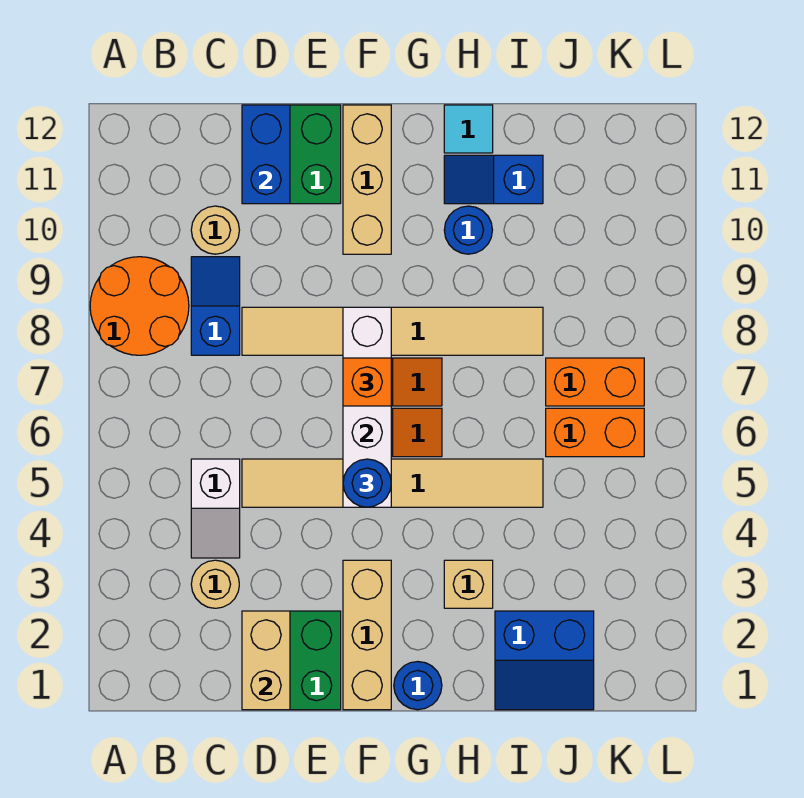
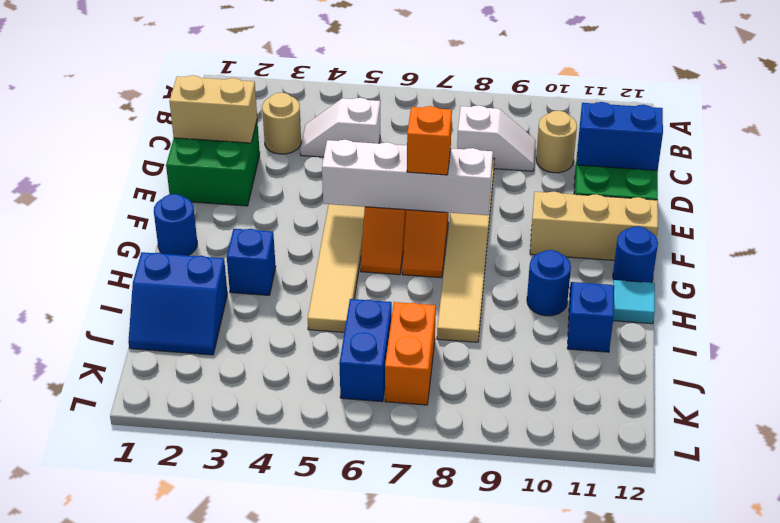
orange round brick A8:B9 level 1 -> none
blue slope C8:C9 level 1 top 8 -> white slope C8:C9 level 1 top 8
tan brick F1:F3 level 1 -> none
blue round brick F5 level 3 -> blue round brick G12 level 1
tan brick H3 level 1 -> blue brick H3 level 1
blue slope I1:J2 level 1 top 2 -> blue slope I1:J2 level 1 top I
orange brick J6:K6 level 1 -> blue brick J6:K6 level 1

